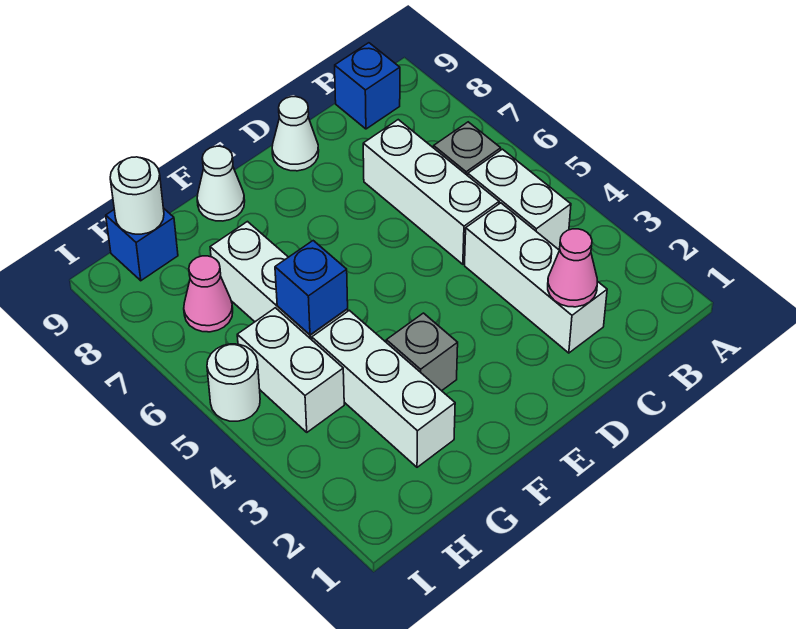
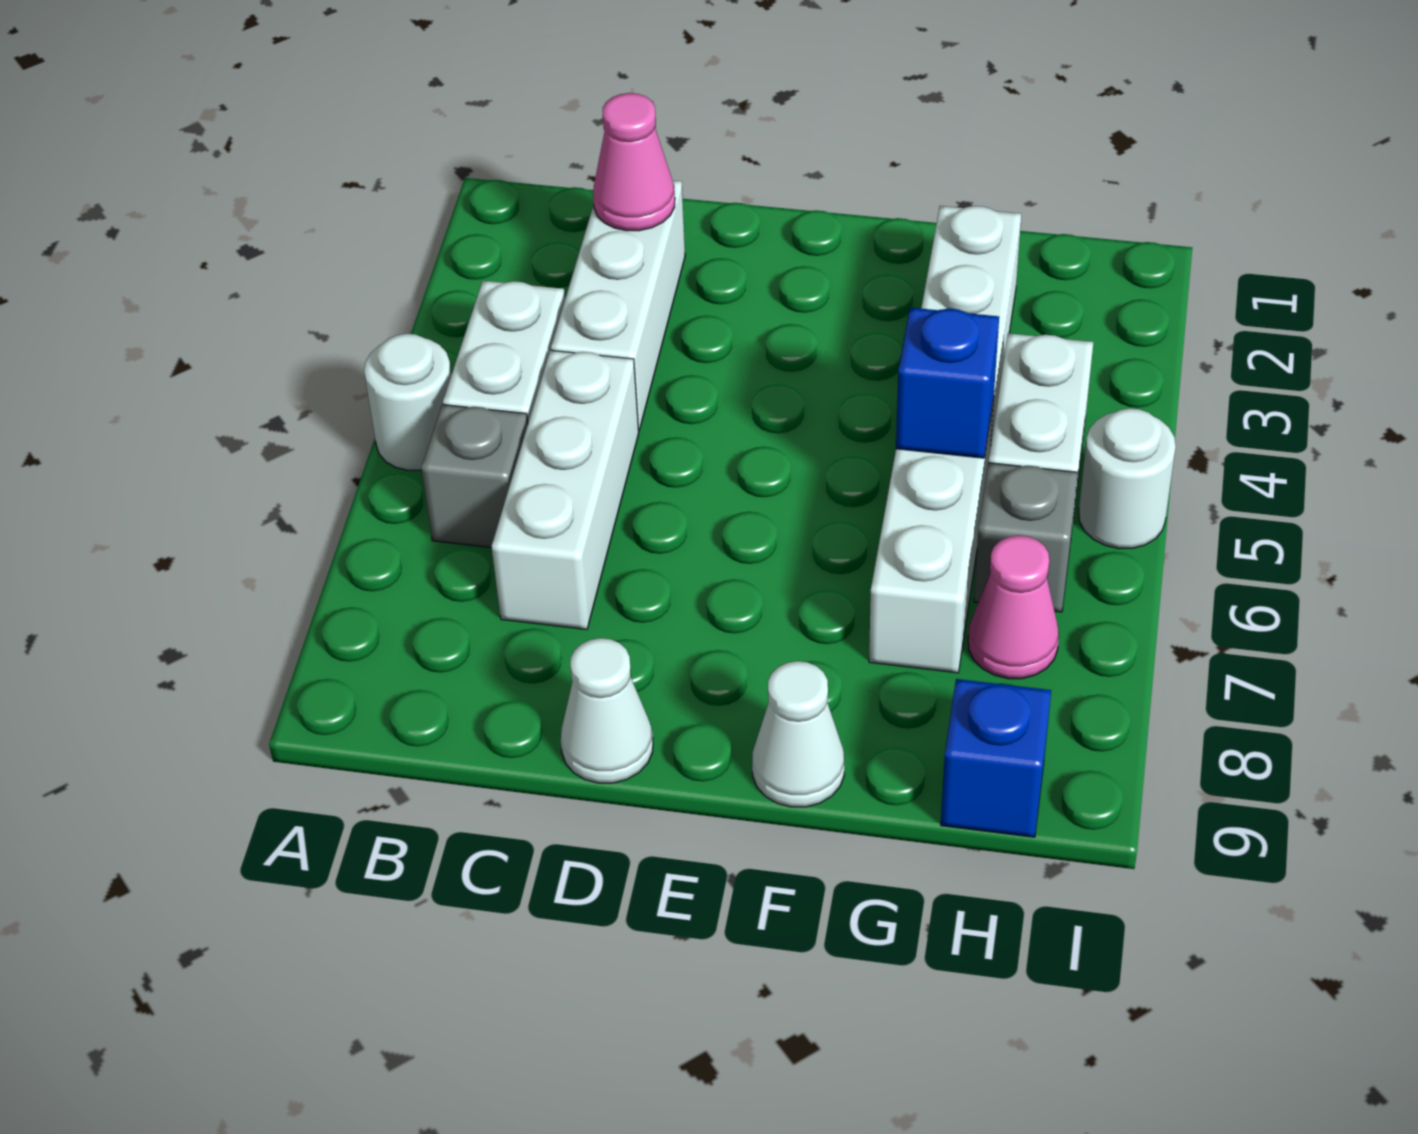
blue brick B9 level 1 -> none
grey brick F3 level 1 -> grey brick H6 level 1
white round brick H9 level 2 -> white round brick A5 level 1

